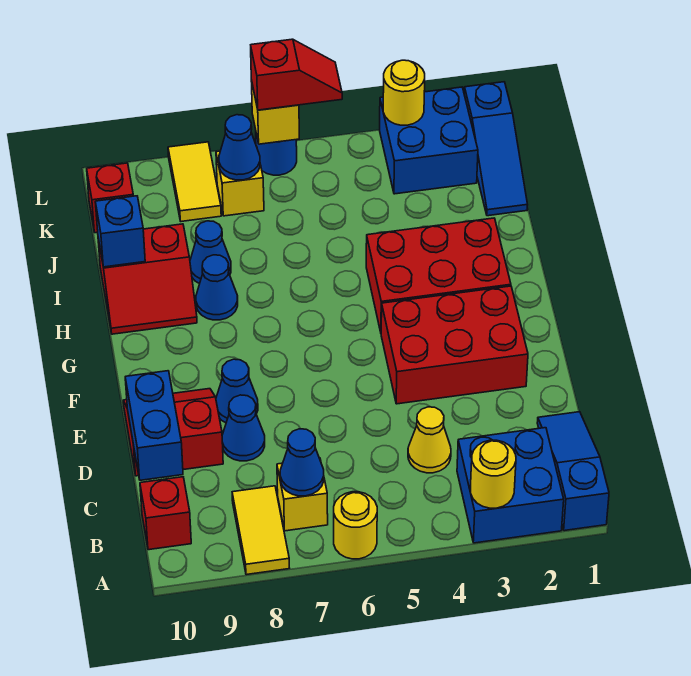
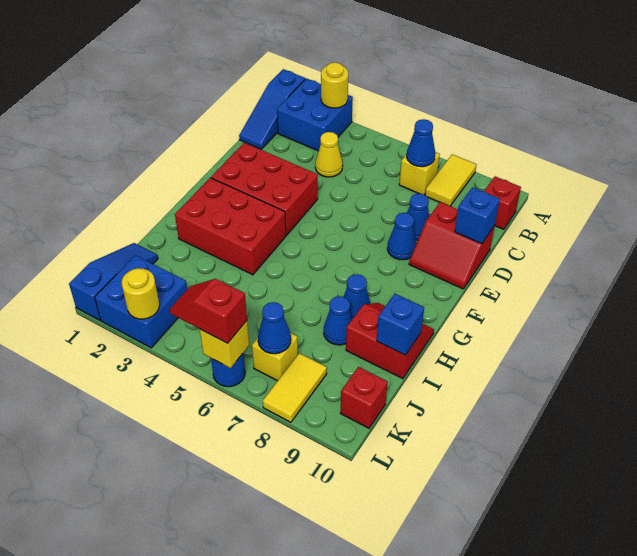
yellow round brick A6 level 1 -> none
blue brick C10:D10 level 2 -> blue brick D10 level 2

